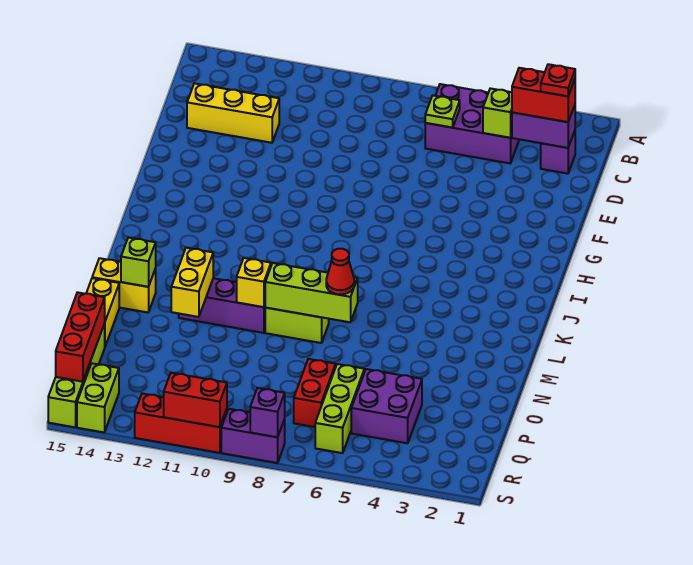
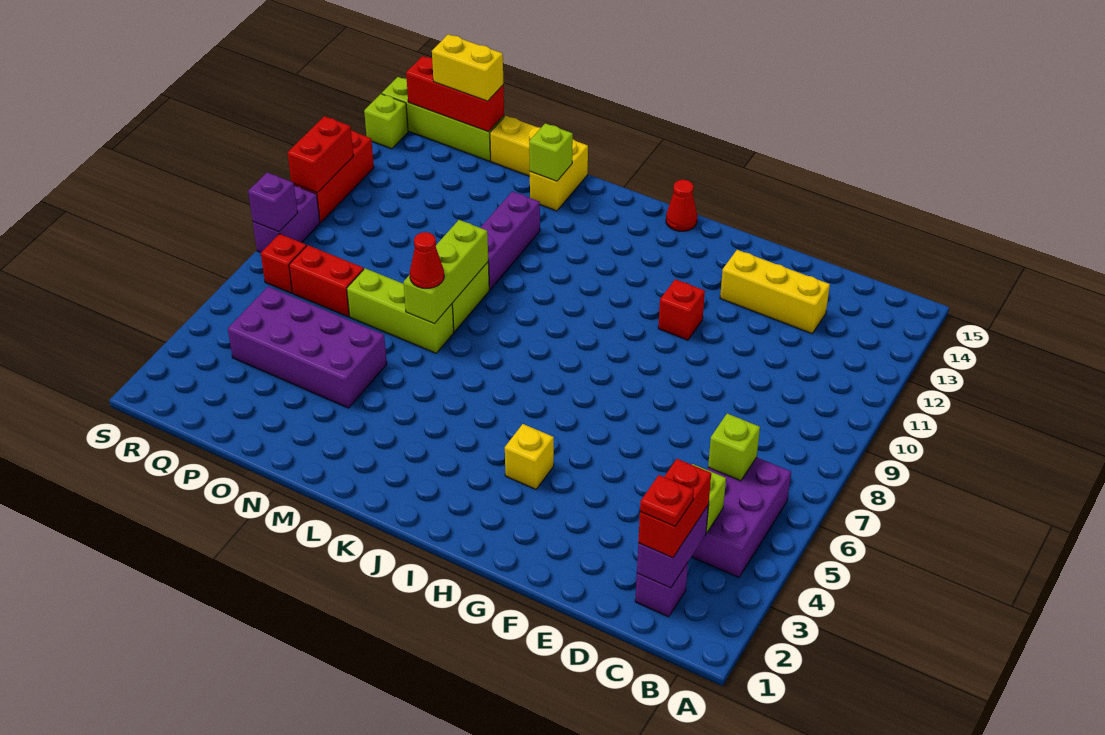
lime plate C6 level 2 -> lime brick C6 level 2
yellow brick D12:D14 level 1 -> yellow brick D13:F13 level 1
none -> red brick G11 level 1
none -> red cone I15 level 1
yellow brick M10 level 2 -> yellow brick H4 level 1
yellow brick M12:N12 level 2 -> yellow brick P15:Q15 level 3
purple brick P4:Q5 level 1 -> purple brick N4:Q5 level 1
lime brick P6:R6 level 1 -> lime brick M7:O7 level 1
none -> red brick R7 level 1
lime brick R14:S14 level 1 -> lime brick S14 level 1

